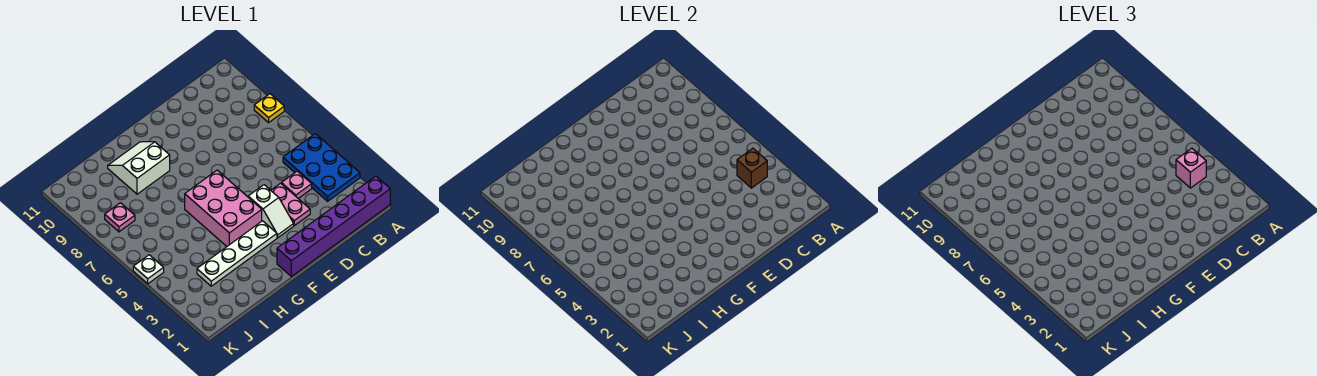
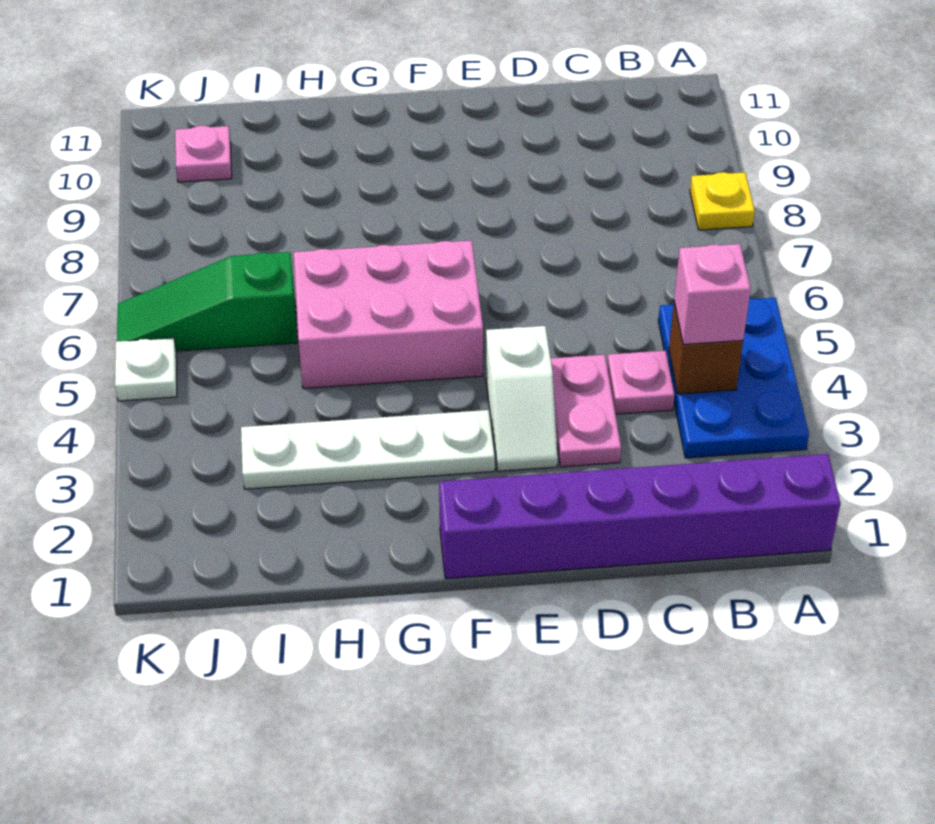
pink brick F4:G6 level 1 -> pink brick F5:H6 level 1
white slope G9:H10 level 1 top 9 -> none
none -> green slope I6:K6 level 1 top I
pink plate J8 level 1 -> pink plate J10 level 1

